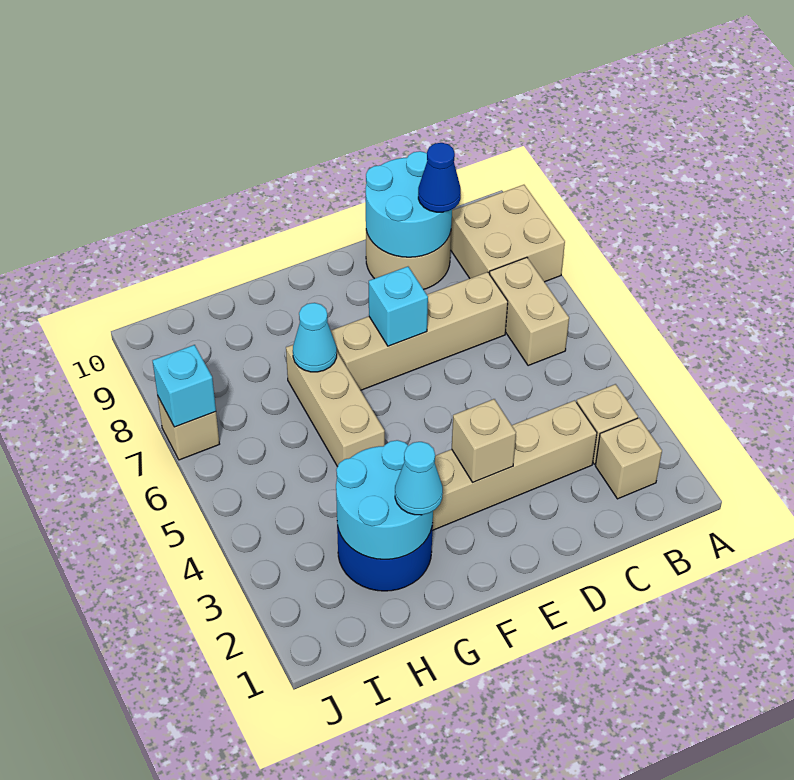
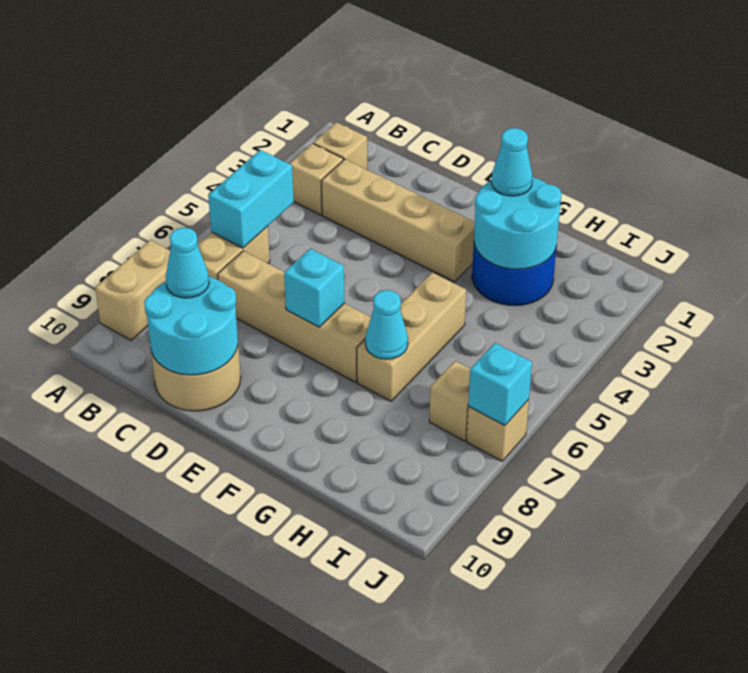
tan brick A8:B9 level 1 -> tan brick A8:A9 level 1
none -> cyan brick B5:B6 level 2
blue cone C9 level 3 -> cyan cone C9 level 3
tan brick E3 level 2 -> tan brick I7 level 1

